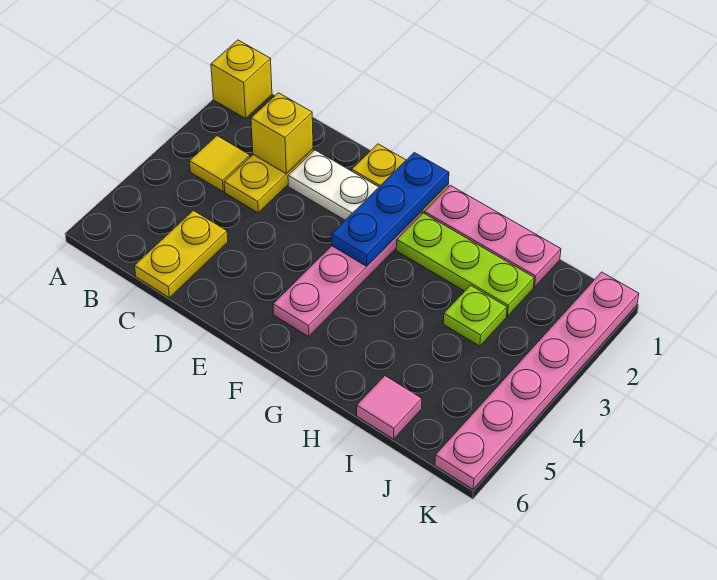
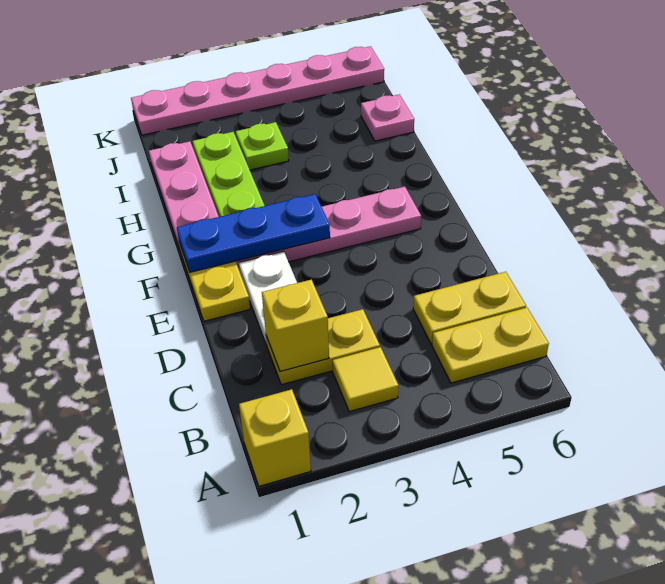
none -> yellow plate B5:B6 level 1
pink tile I6 level 1 -> pink plate I6 level 1

